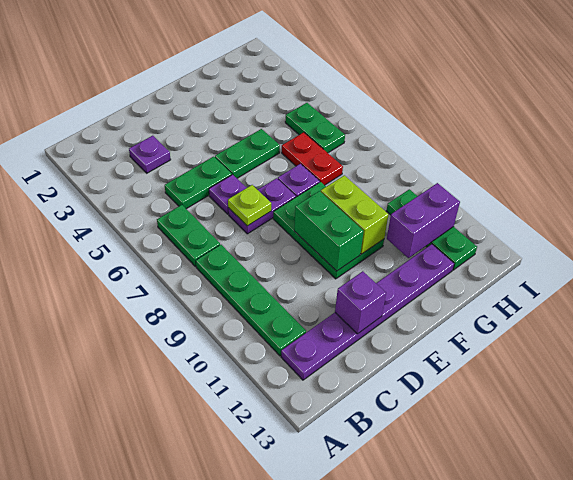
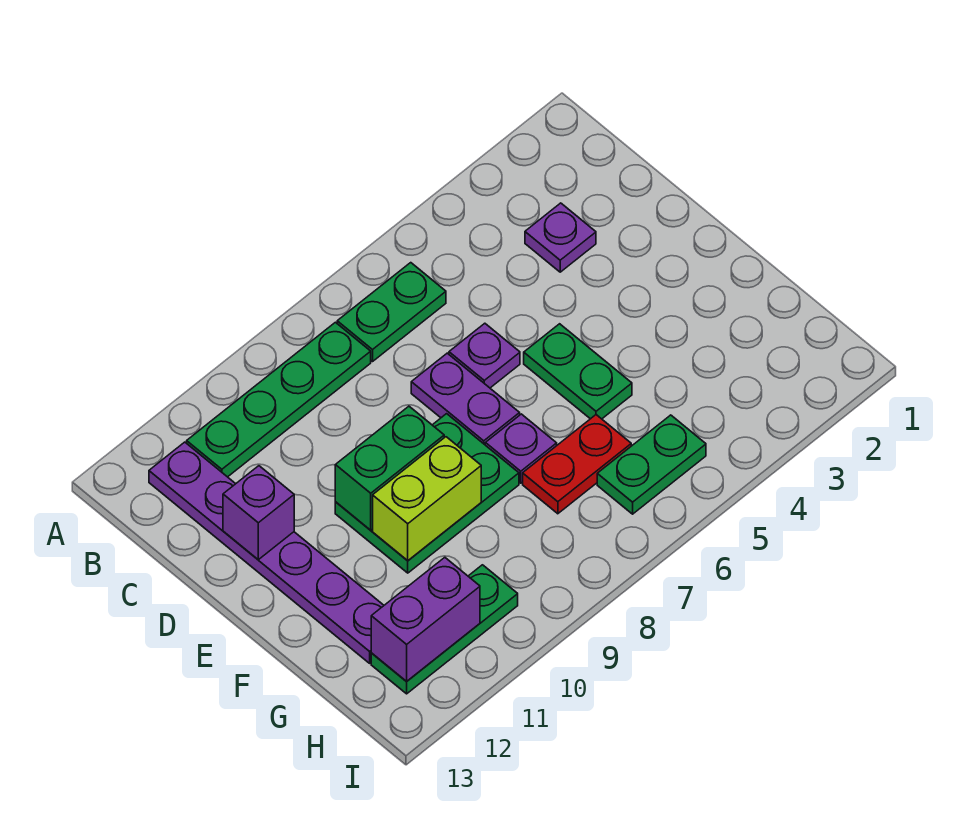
green plate C5:D5 level 1 -> none
lime plate D7 level 2 -> none
purple brick G11:H11 level 2 -> purple brick H11:H12 level 2

